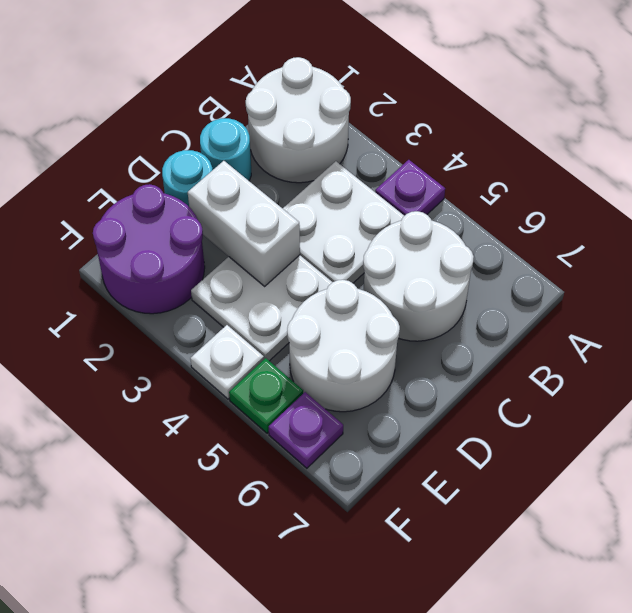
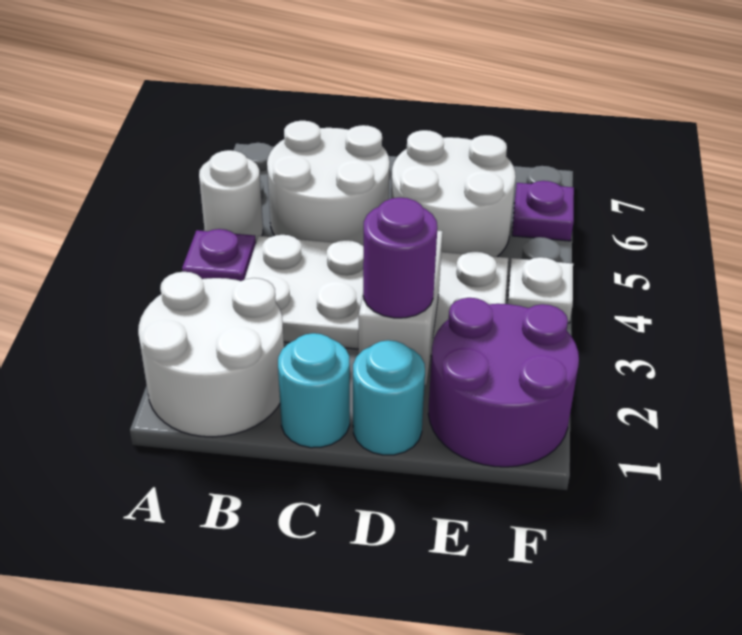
none -> white round brick A5 level 1
none -> purple round brick D2 level 3
green plate F5 level 1 -> none

